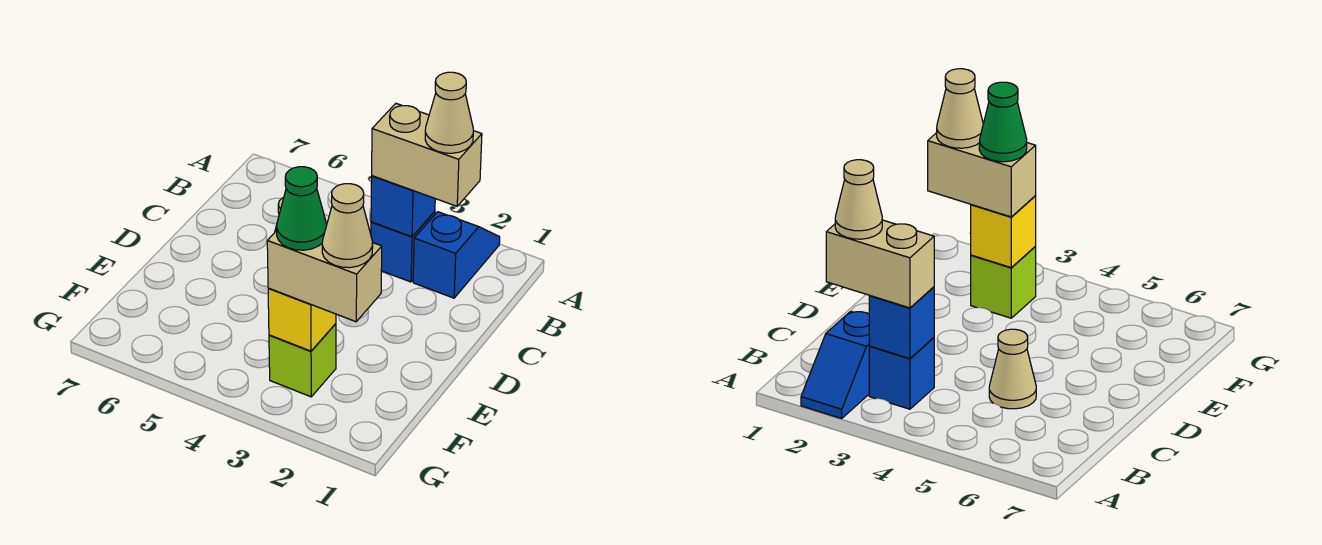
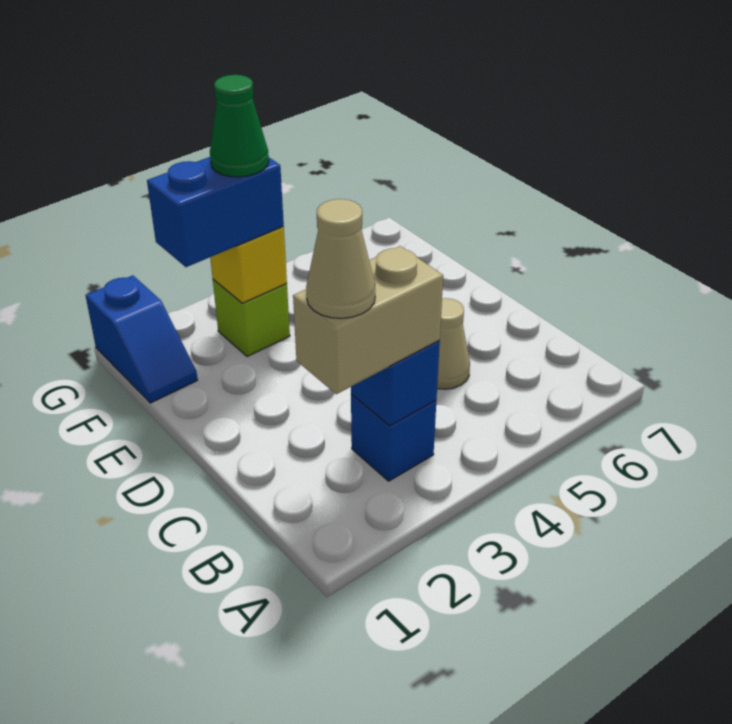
blue slope A2:B2 level 1 top B -> blue slope F1:G1 level 1 top G
tan brick F2:F3 level 3 -> blue brick F2:F3 level 3
tan cone F2 level 4 -> none

